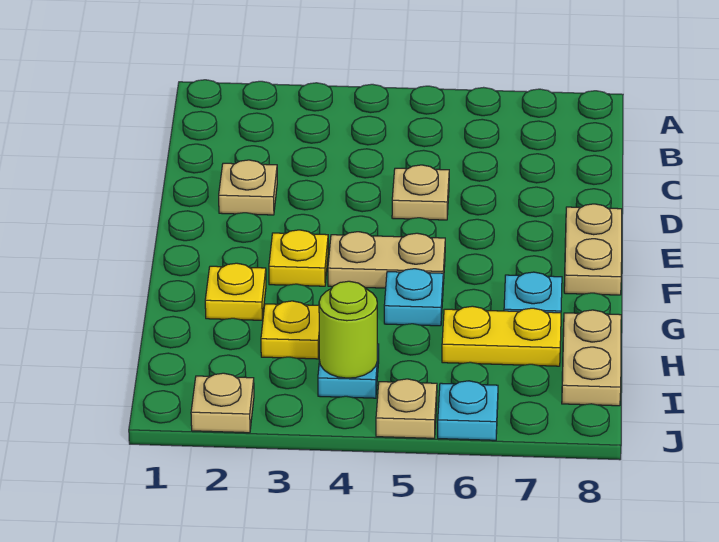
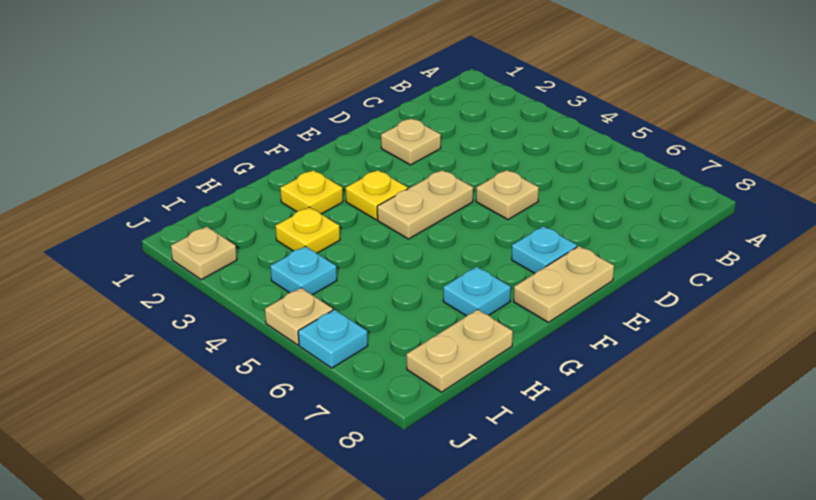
tan plate F4:F5 level 1 -> tan plate E4:F4 level 1
cyan plate G5 level 1 -> cyan plate E7 level 1
yellow plate H6:H7 level 1 -> none
lime round brick I4 level 2 -> none

